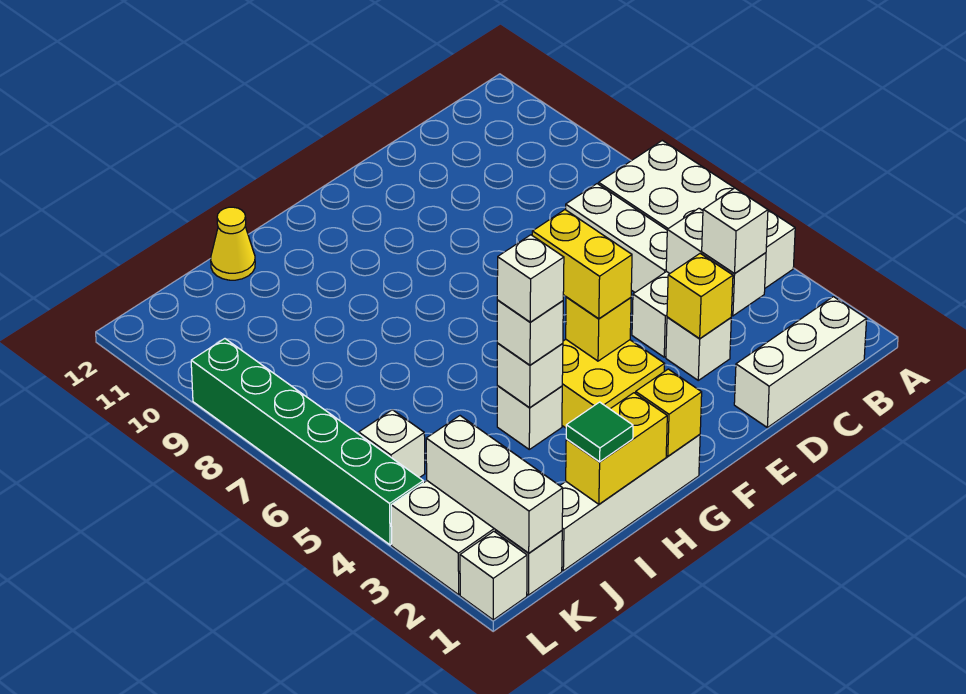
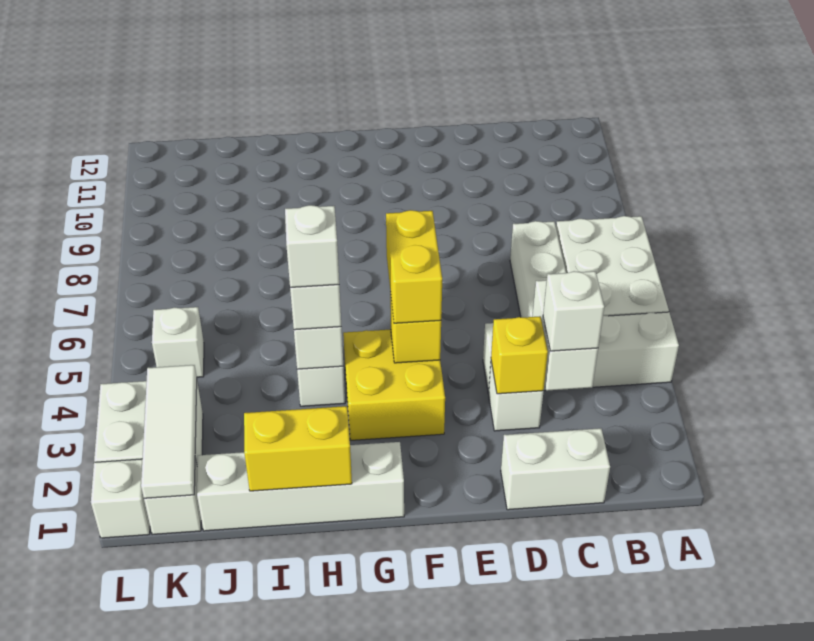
white brick B1:D1 level 1 -> white brick C1:D1 level 1
yellow brick G1 level 2 -> none
green tile I1 level 3 -> none
yellow cone I12 level 1 -> none
white brick K1:K3 level 2 -> white tile K1:K3 level 2
green brick L4:L9 level 1 -> none

